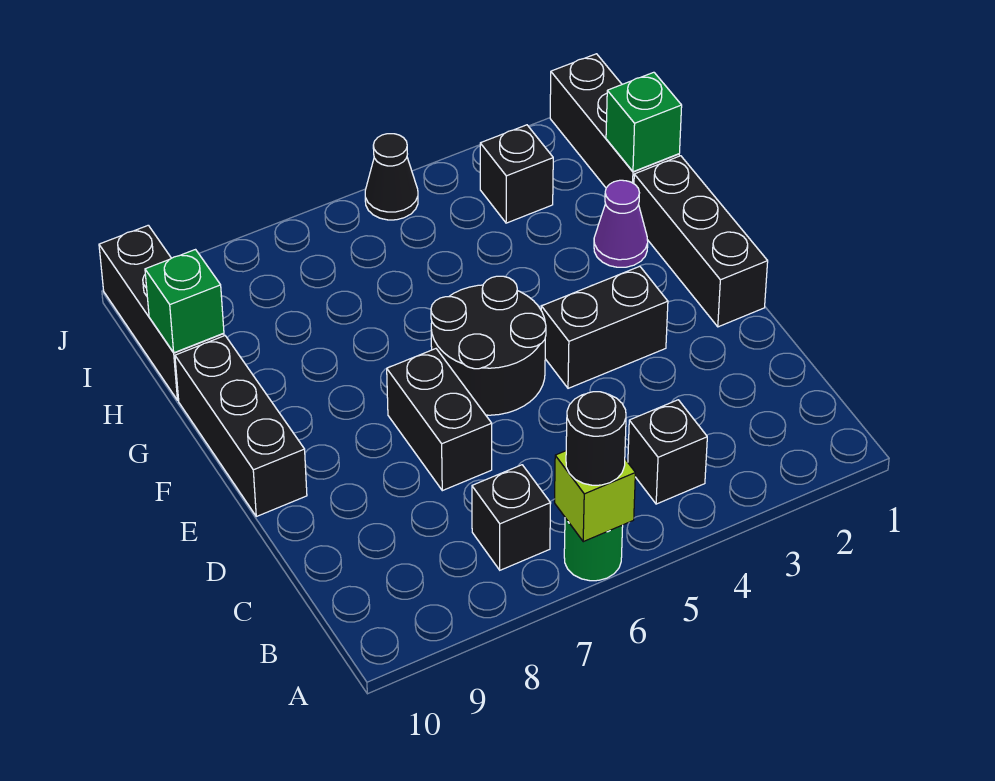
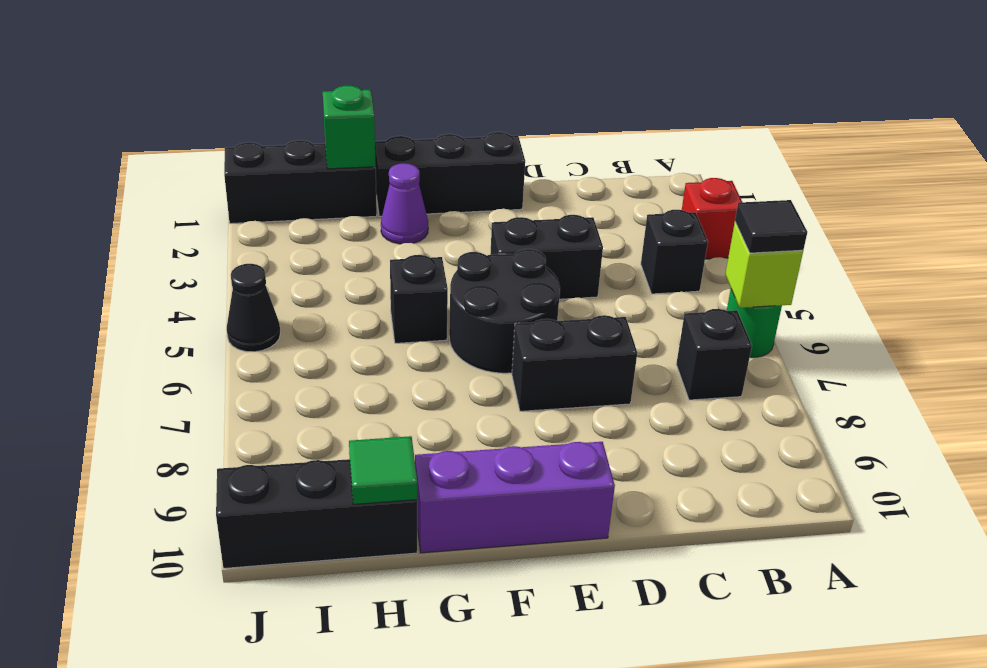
none -> red brick A3 level 1
black round brick A6 level 3 -> black tile A6 level 3
black brick E3:E4 level 1 -> black brick D4:E4 level 1
black brick E10:G10 level 1 -> purple brick E10:G10 level 1
green brick H10 level 2 -> green tile H10 level 2
black brick I3 level 1 -> black brick G5 level 1

